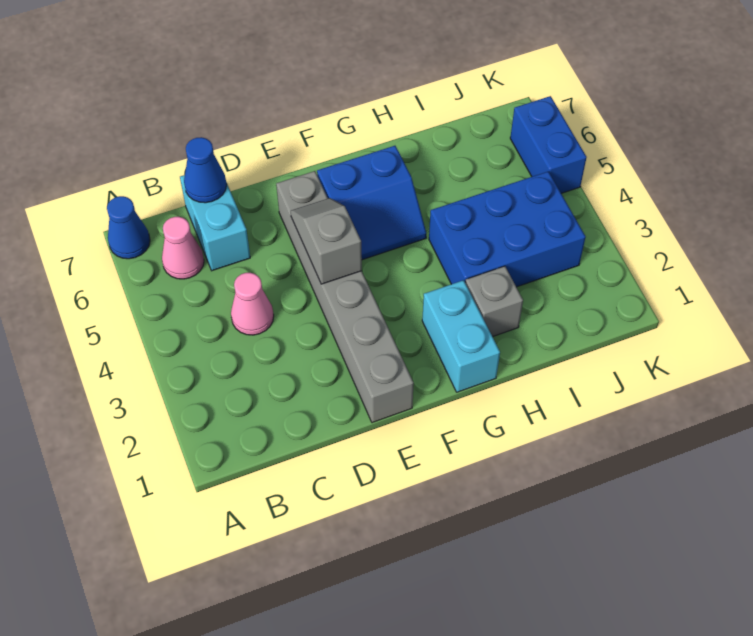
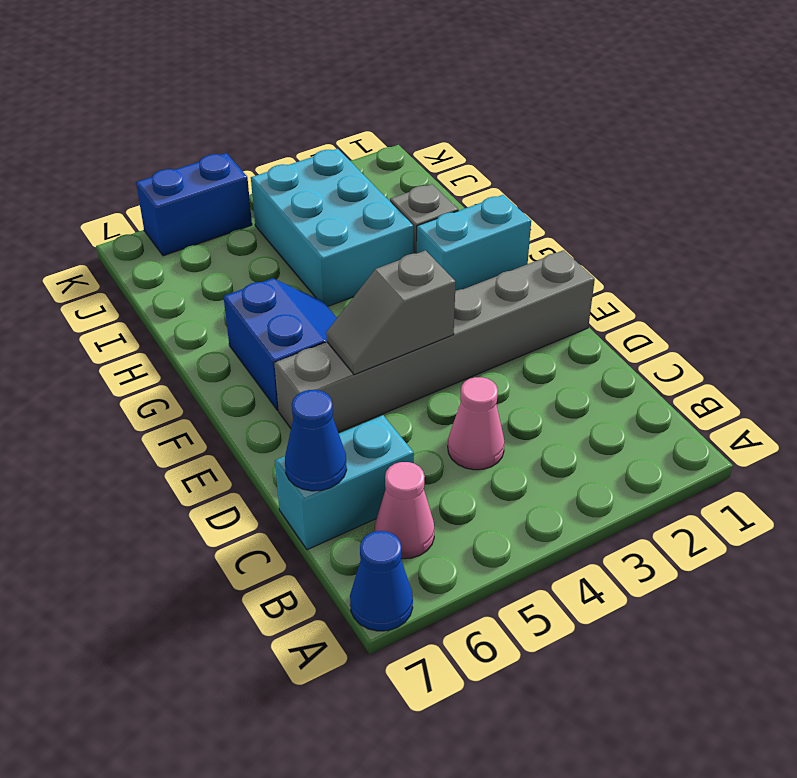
blue brick H3:J4 level 1 -> cyan brick H3:J4 level 1

